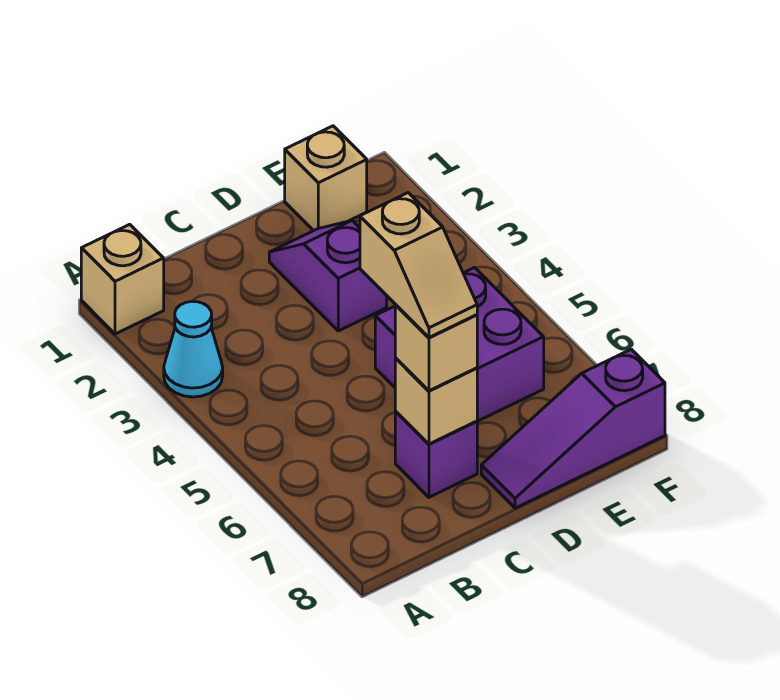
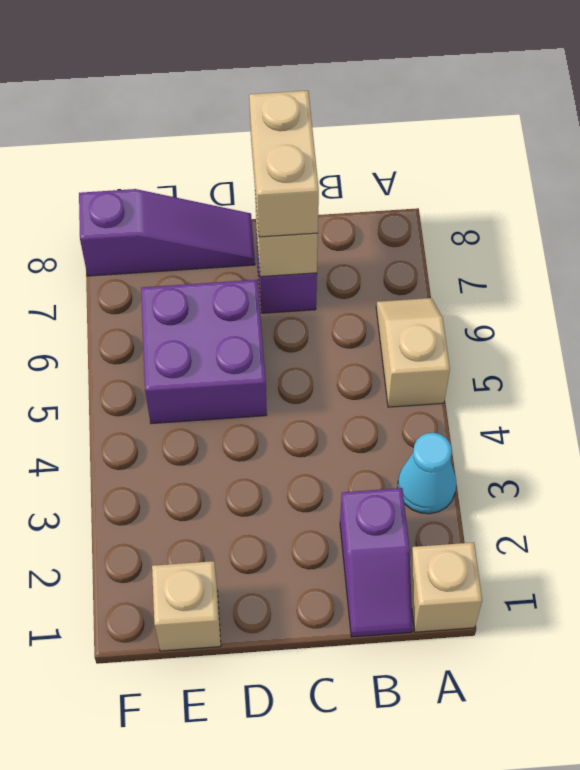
tan slope C6:C7 level 4 top 6 -> tan slope A5:A6 level 1 top 5
tan brick C7 level 3 -> tan brick C7:C8 level 3
purple slope D2:D3 level 1 top 3 -> purple slope B1:B2 level 1 top 2

